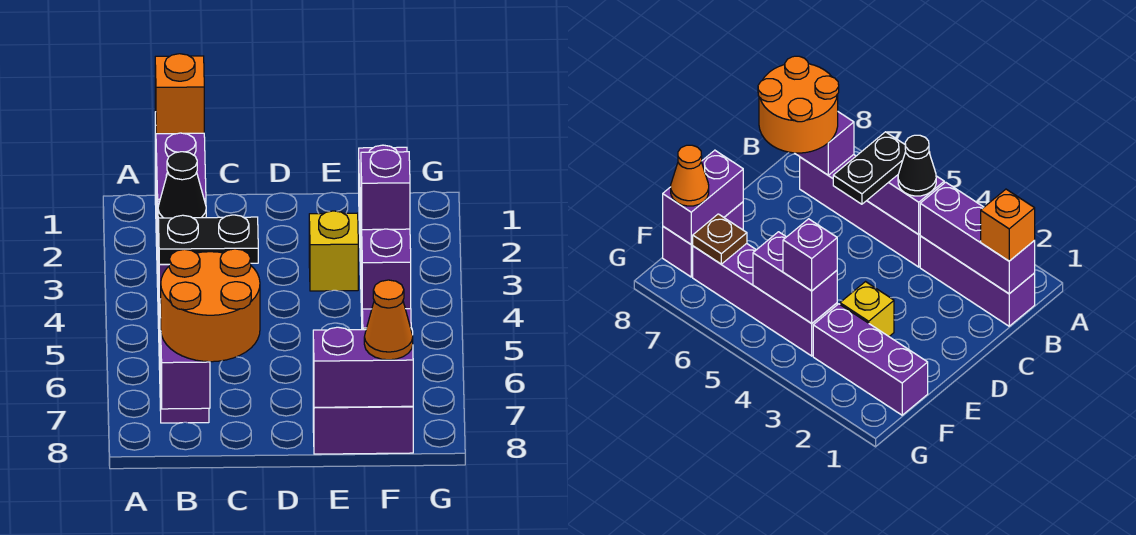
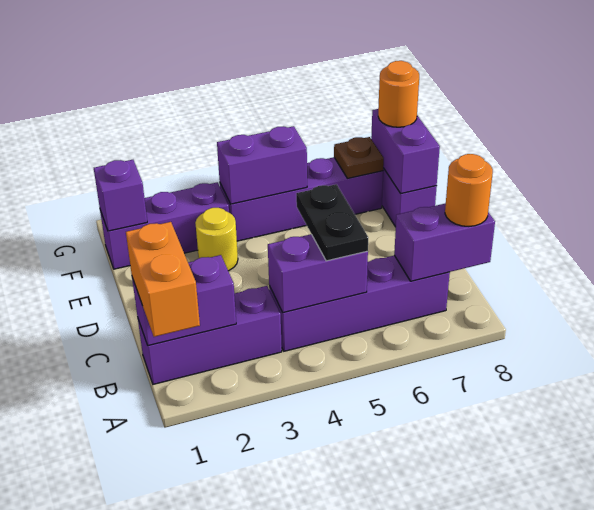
purple brick B1:B3 level 2 -> purple brick B1:B2 level 2
orange brick B1 level 3 -> orange brick A1:B1 level 3
black cone B4 level 3 -> none
orange round brick B7:C8 level 3 -> orange round brick B8 level 3
yellow brick E3 level 1 -> yellow round brick E3 level 1
purple brick F4 level 3 -> purple brick F1 level 2
orange cone F8 level 3 -> orange round brick F8 level 3

